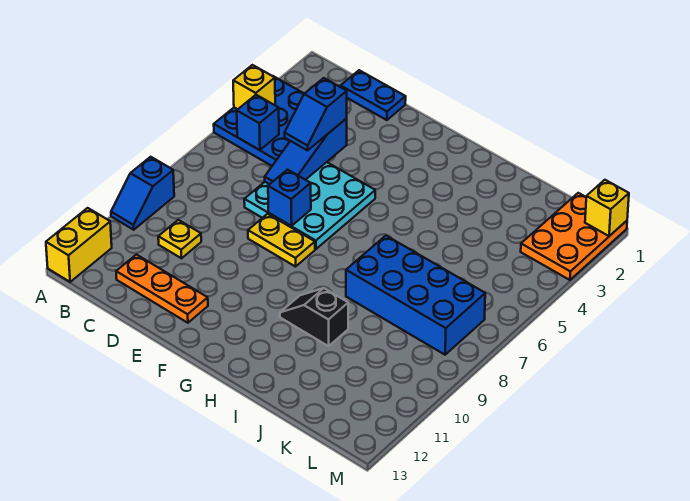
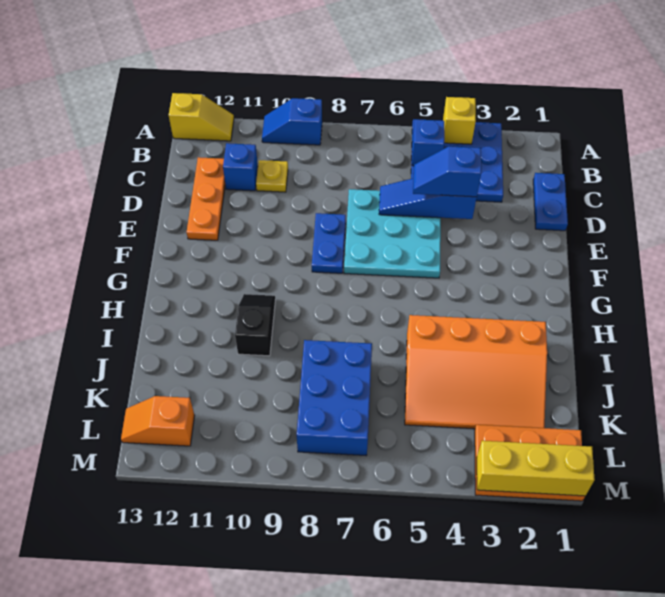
yellow brick A12:A13 level 1 -> yellow slope A12:A13 level 1 top 13
blue brick E7 level 2 -> blue brick C11 level 1
yellow plate E8:F8 level 1 -> blue plate E8:F8 level 1
none -> orange slope I2:K5 level 1 top I
blue brick I7:L8 level 1 -> blue brick J7:L8 level 1
none -> orange slope L12:L13 level 1 top 12
yellow brick M1 level 2 -> yellow brick M1:M3 level 2

